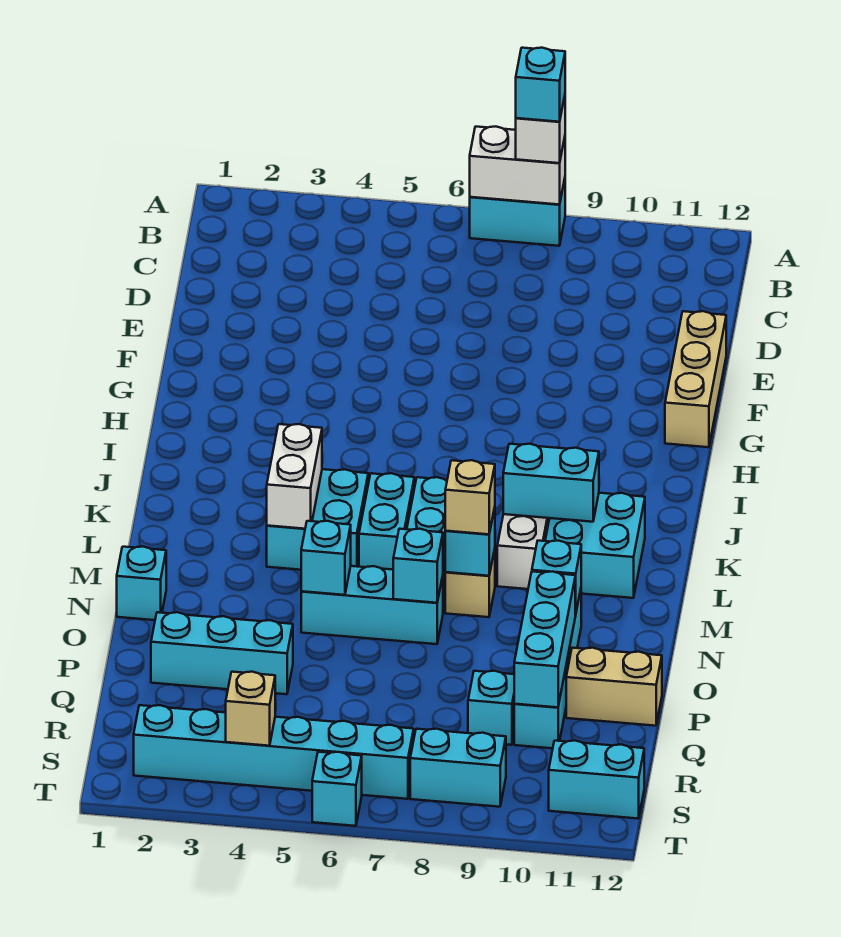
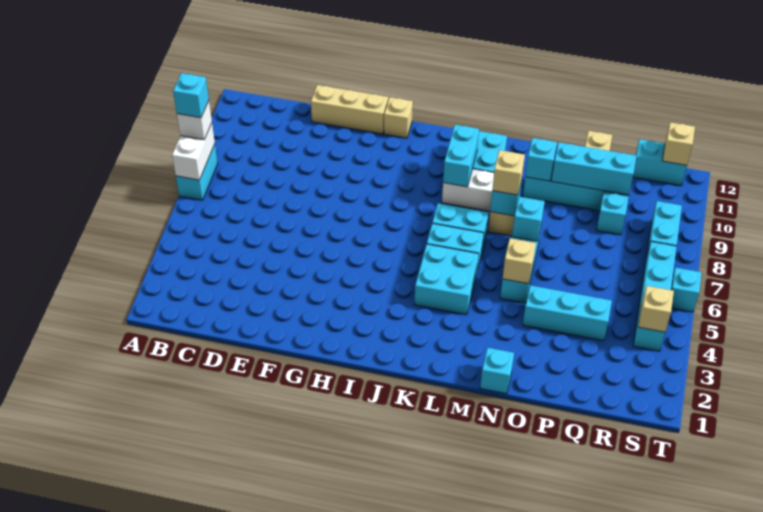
none -> tan brick H12 level 1
white brick K4:L4 level 2 -> none
cyan brick N5 level 2 -> tan brick N5 level 2
cyan brick P2:P4 level 1 -> cyan brick O4:Q4 level 1
cyan brick S2:S7 level 1 -> cyan brick S4:S7 level 1
cyan brick S11:S12 level 1 -> cyan brick R12:S12 level 1
none -> tan brick S12 level 2

